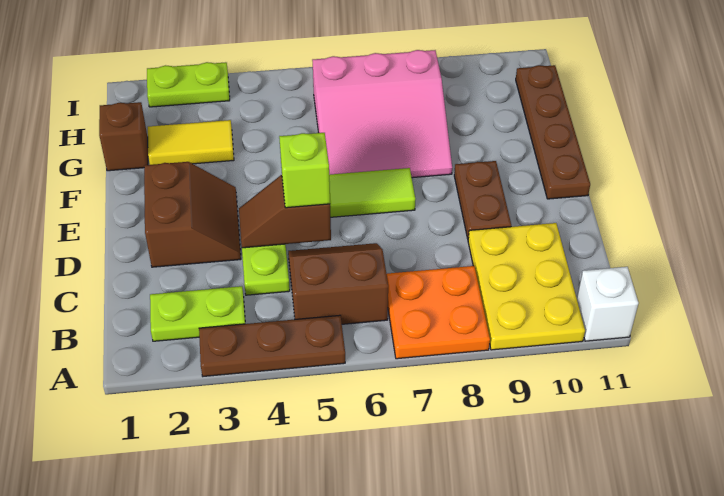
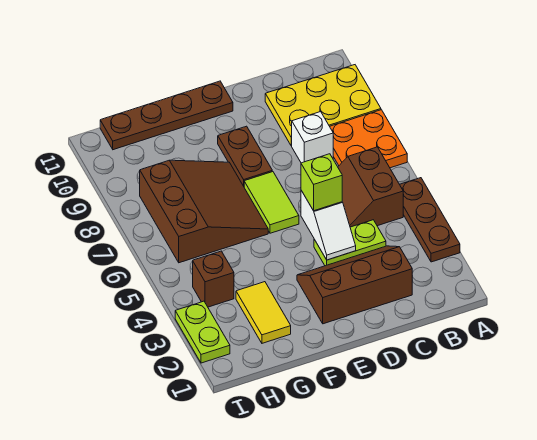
white brick A11 level 1 -> white brick C8 level 1
lime plate B2:B3 level 1 -> none
brown slope D2:E3 level 1 top 2 -> brown slope C2:E3 level 1 top 2
brown slope D4:D5 level 2 top 5 -> white slope D4:D5 level 2 top 5
brown plate D9:E9 level 1 -> brown plate E8:E9 level 1
pink slope F6:H8 level 1 top H -> brown slope F6:H8 level 1 top H
brown brick G1 level 1 -> brown brick H4 level 1

